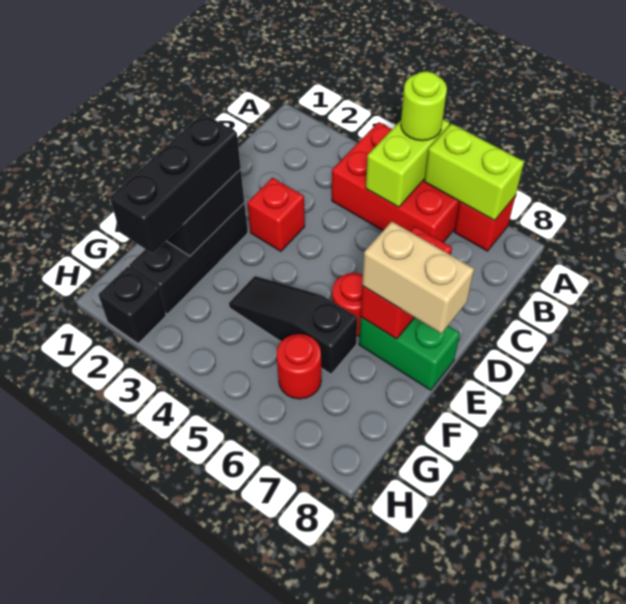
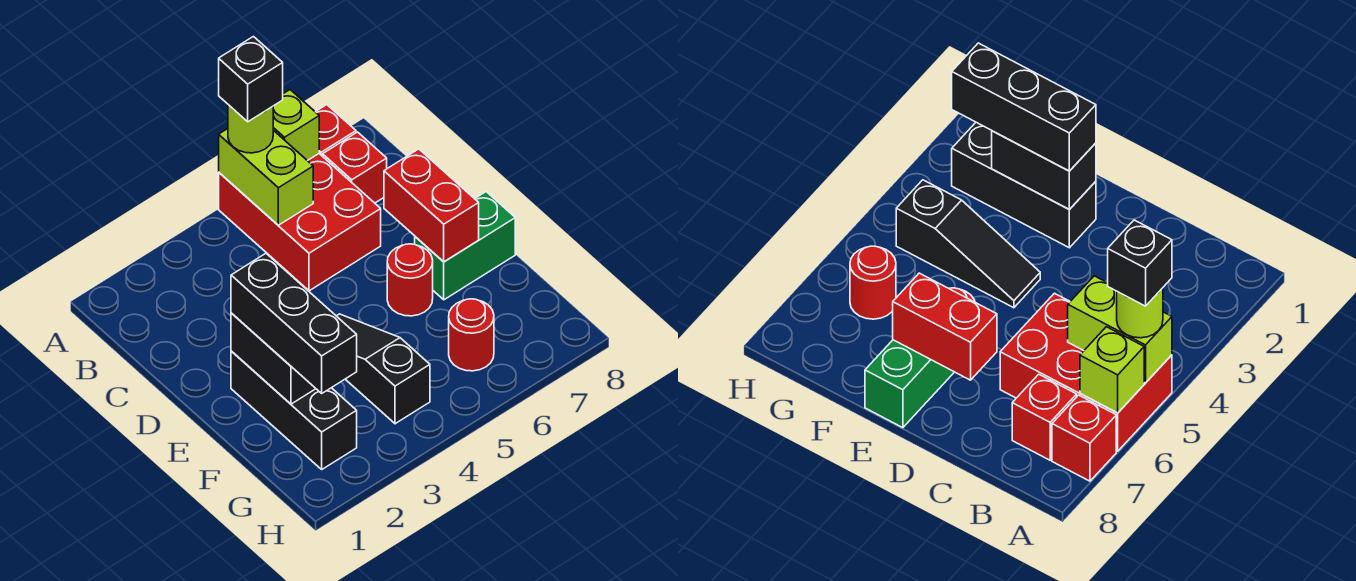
red brick A4:B6 level 1 -> red brick A5:C6 level 1
lime brick A6:A7 level 2 -> lime brick A6 level 2
red brick D3 level 1 -> red brick B7 level 1
tan brick E7:E8 level 3 -> none
black slope F4:F6 level 1 top 6 -> black slope E4:G4 level 1 top G
black brick H2 level 1 -> black brick A5 level 4

